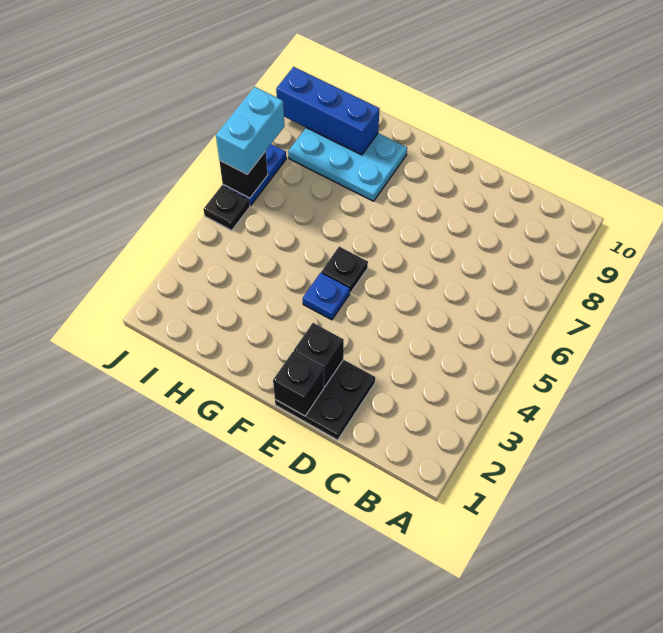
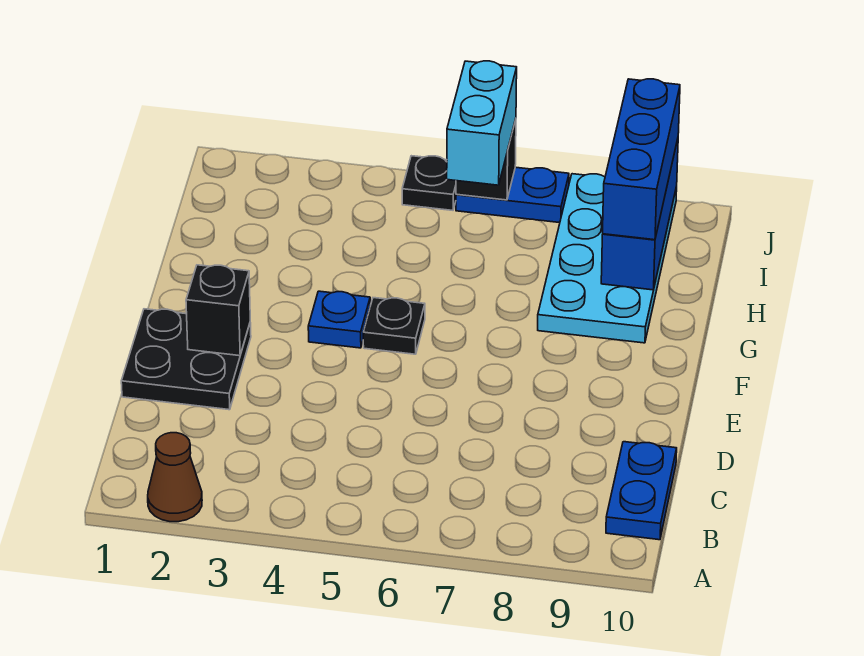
none -> brown cone A2 level 1
none -> blue plate B10:C10 level 1
black brick E1 level 2 -> none
cyan plate G8:I9 level 1 -> cyan plate G8:J9 level 1
none -> blue brick H9:J9 level 3
cyan brick J6:J7 level 3 -> cyan brick I6:J6 level 3

